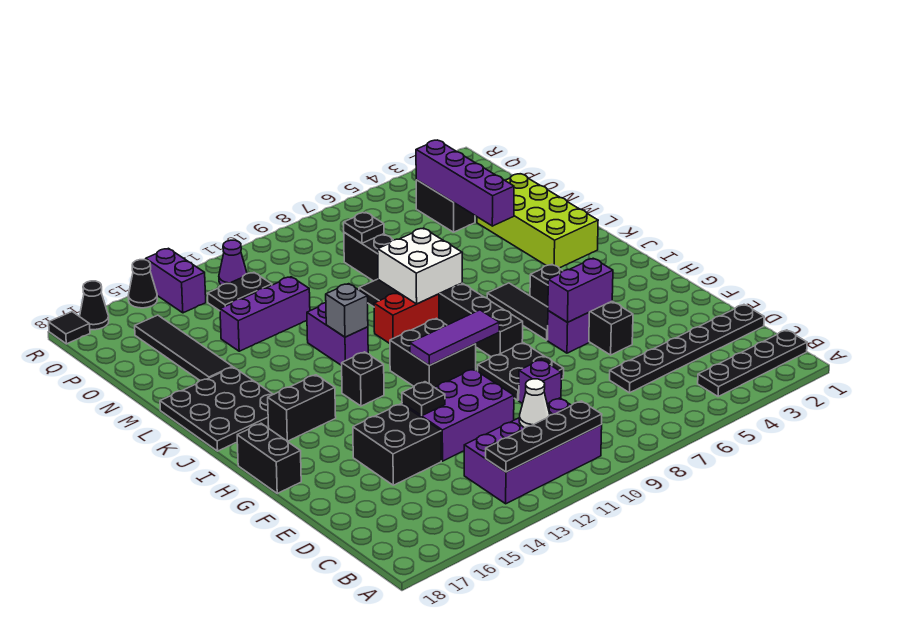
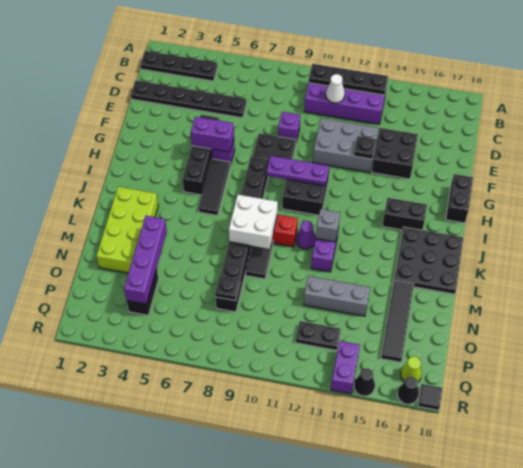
purple brick E11:F13 level 1 -> grey brick E11:F13 level 1
purple tile H9:H11 level 2 -> purple plate H9:H11 level 2
black brick I13 level 1 -> none
purple brick N12:N14 level 1 -> grey brick N12:N14 level 1
purple cone Q12 level 1 -> purple cone K11 level 1
none -> lime cone Q17 level 1

